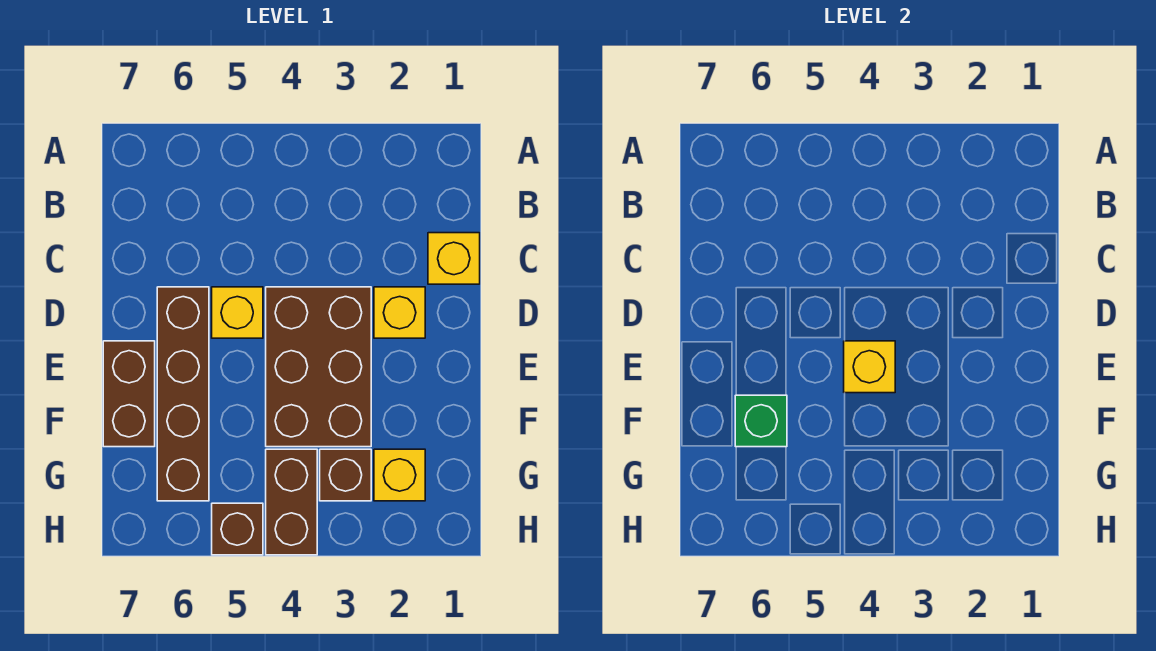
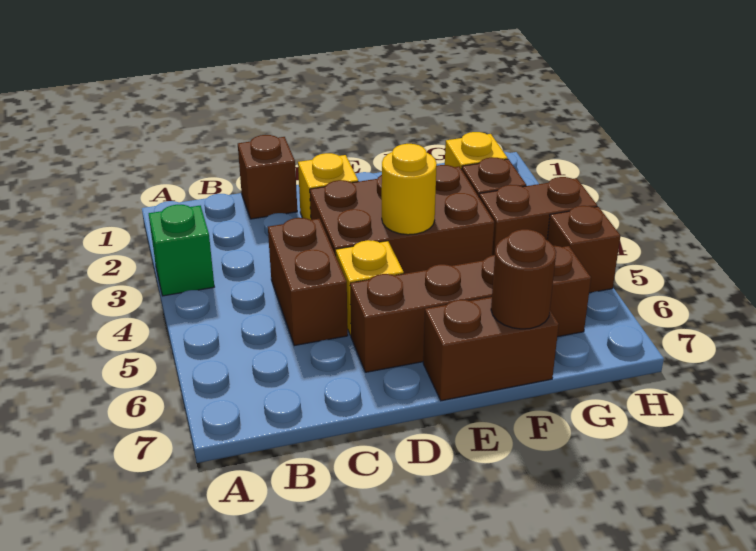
yellow brick C1 level 1 -> brown brick C1 level 1
none -> brown brick C4:C5 level 1
yellow brick E4 level 2 -> yellow round brick E4 level 2
green brick F6 level 2 -> green brick A3 level 1
none -> brown round brick F7 level 2

